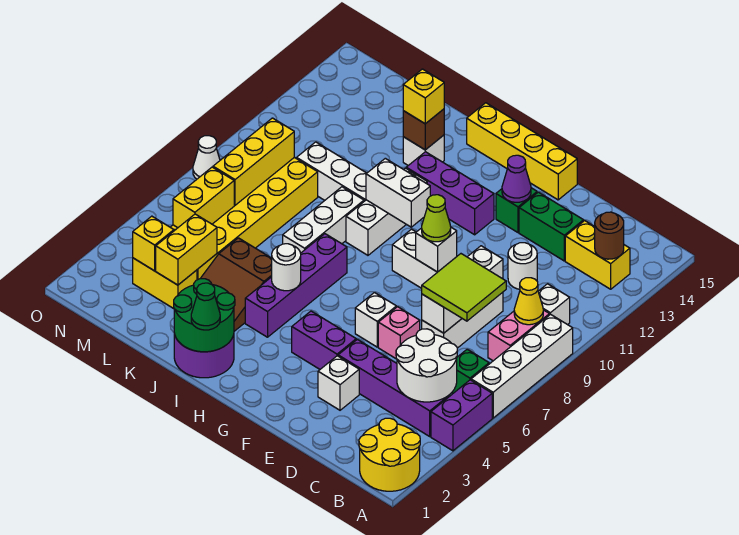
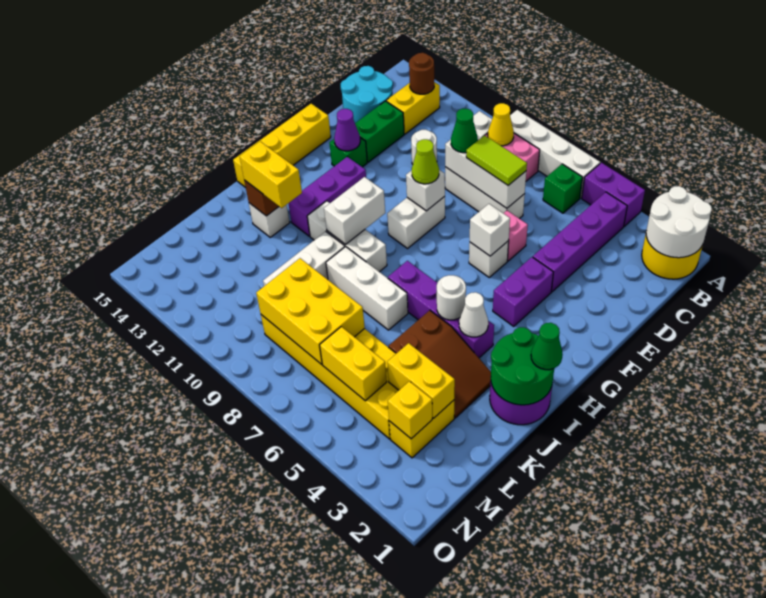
white round brick B4:C5 level 2 -> white round brick A1:B2 level 2
lime tile C7:D8 level 3 -> lime tile D7:D8 level 3
none -> cyan round brick C14:D15 level 1
none -> green cone D9 level 3
white brick E3 level 1 -> white brick F6 level 2
yellow brick J13 level 3 -> yellow brick J12:J13 level 3
yellow brick M7:M9 level 2 -> yellow brick L7:M9 level 2
white cone O8 level 1 -> white cone I4 level 2

